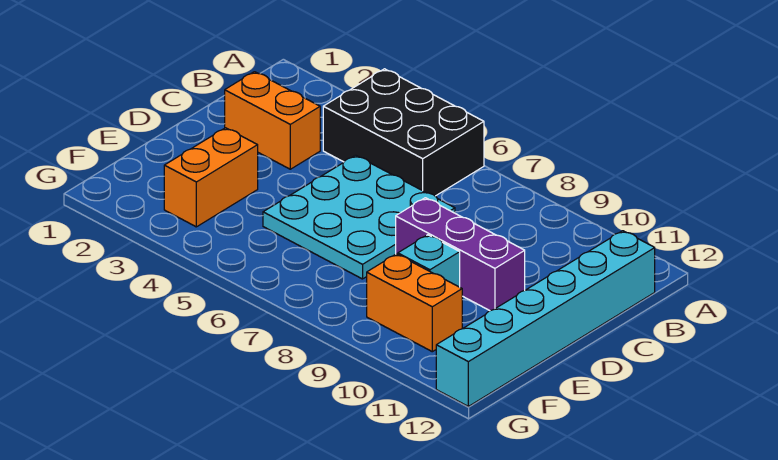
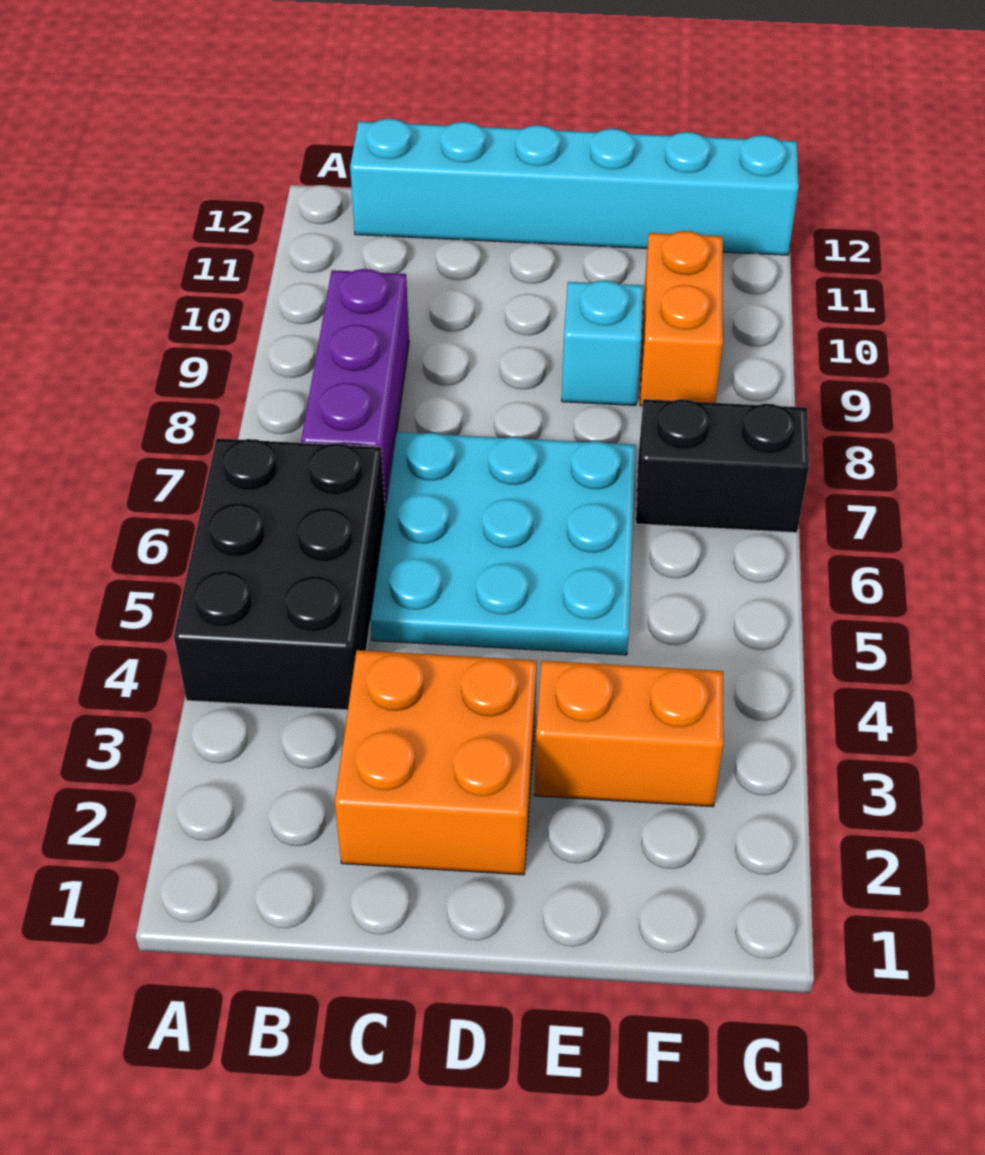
orange brick C2:C3 level 1 -> orange brick C2:D3 level 1
purple brick D8:D10 level 1 -> purple brick B7:B9 level 1
none -> black brick F7:G7 level 1

